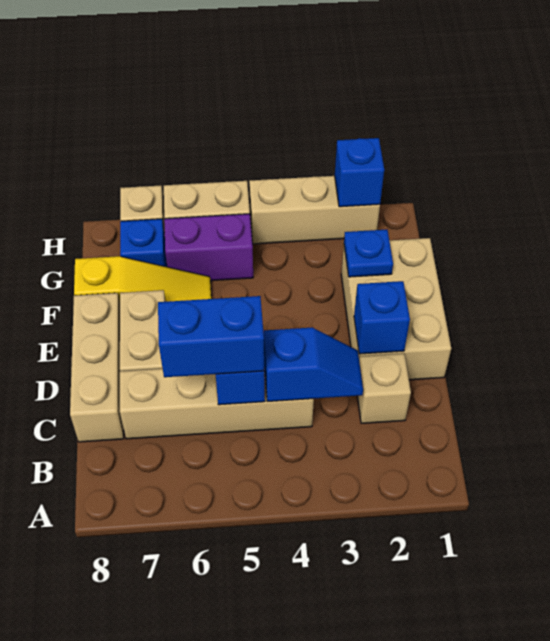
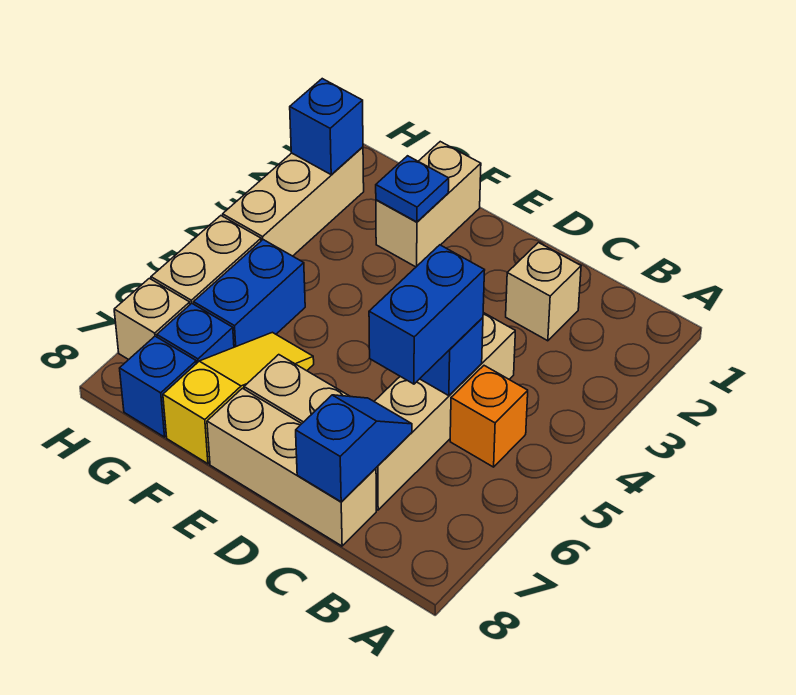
none -> orange brick B5 level 1
blue slope C3:C4 level 2 top 4 -> blue slope C7:C8 level 2 top 8
tan brick D1:F2 level 1 -> tan brick F1:F2 level 1
blue brick D2 level 2 -> blue brick G8 level 1
purple brick G5:G6 level 1 -> blue brick G5:G6 level 1

